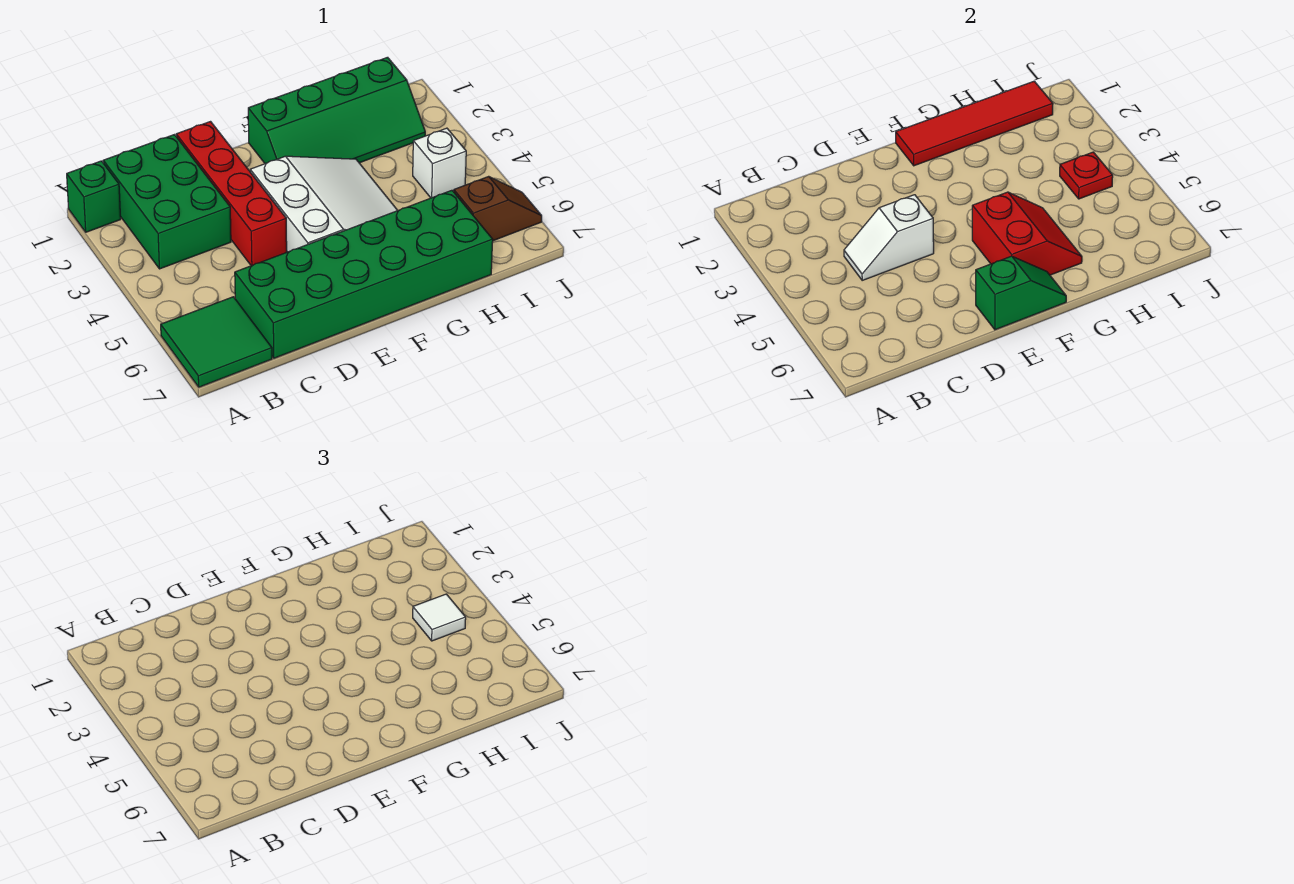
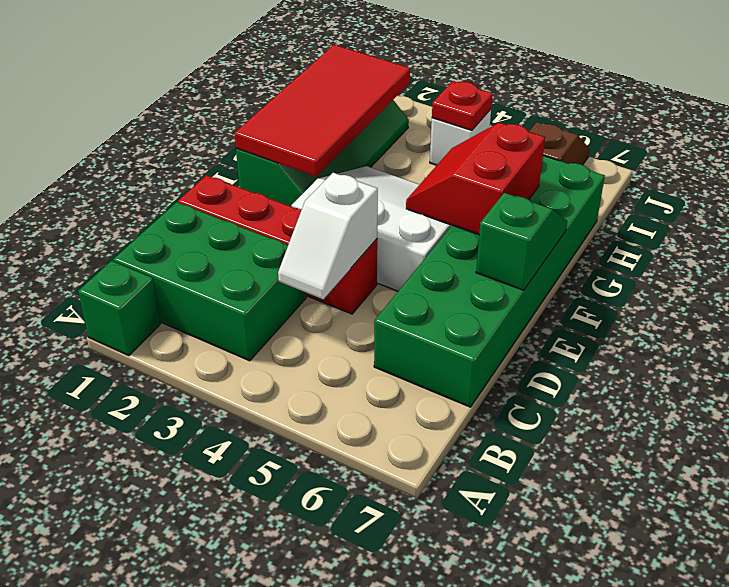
green tile A6:B7 level 1 -> none
red tile F1:I1 level 2 -> red tile F1:I2 level 2
red slope F5:G6 level 2 top F -> red slope F5:G6 level 2 top 6
white tile I4 level 3 -> none

